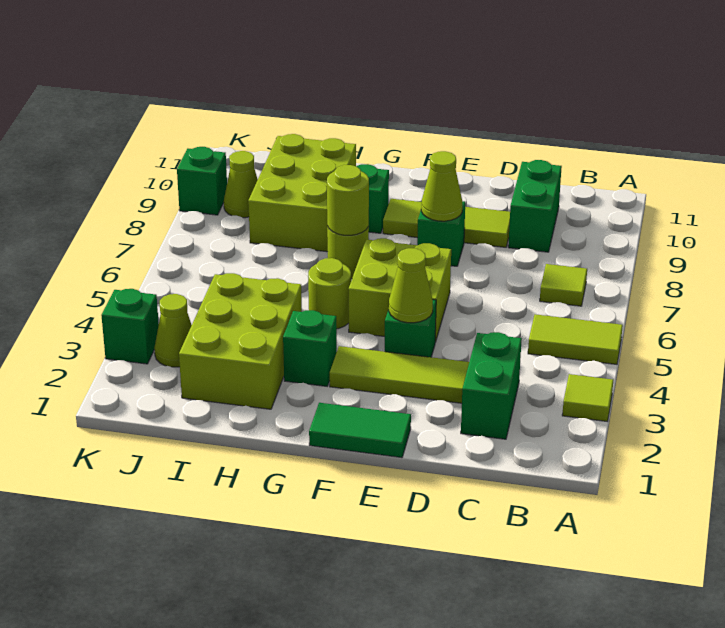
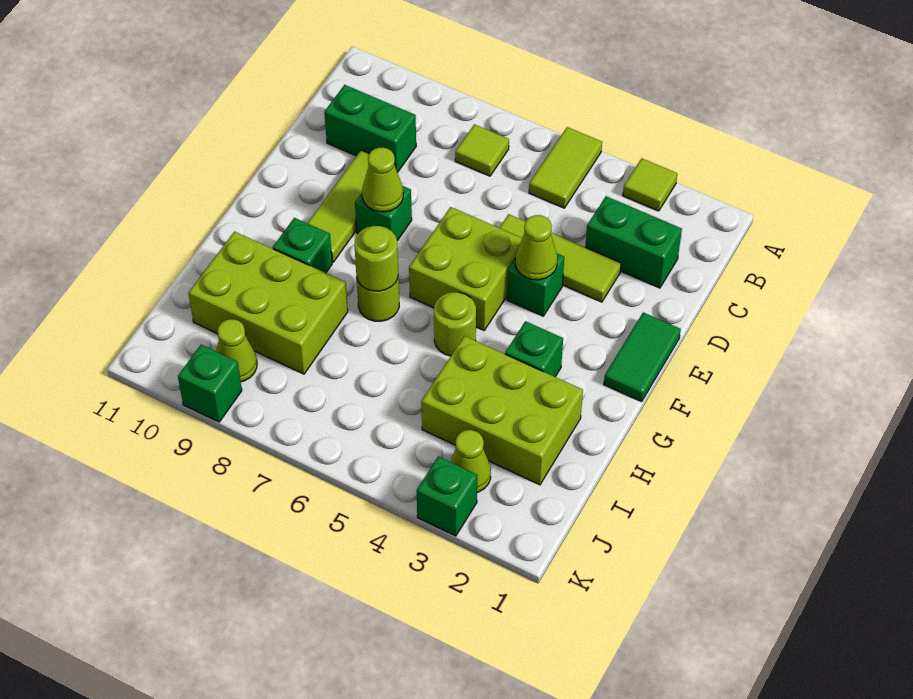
lime tile D3:F3 level 1 -> lime tile D3:D5 level 1

